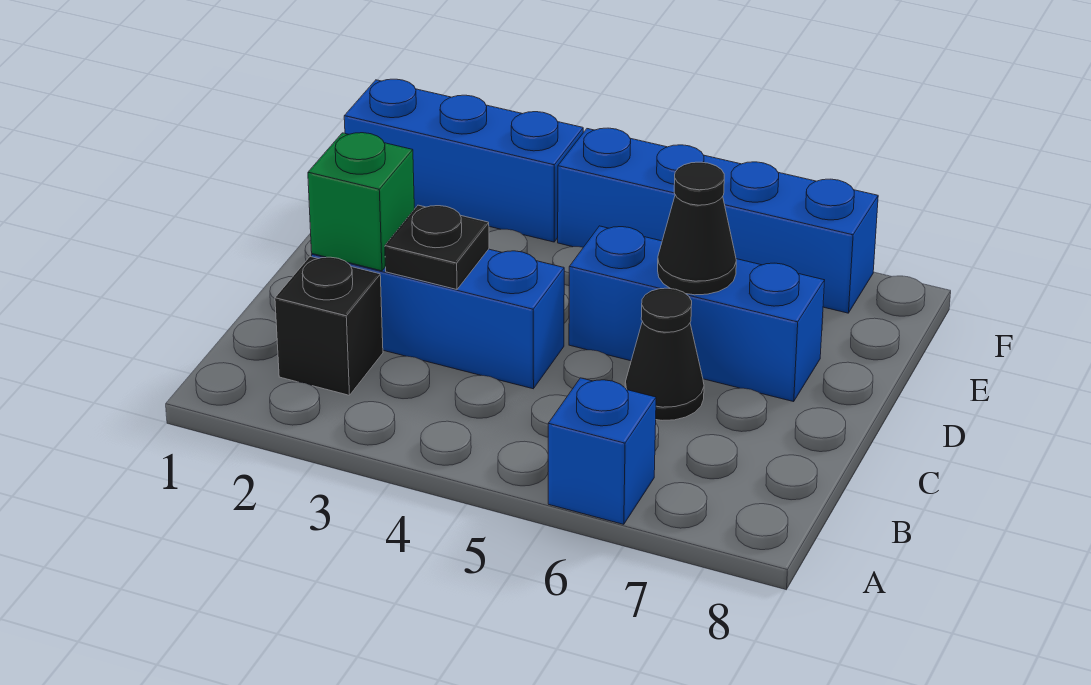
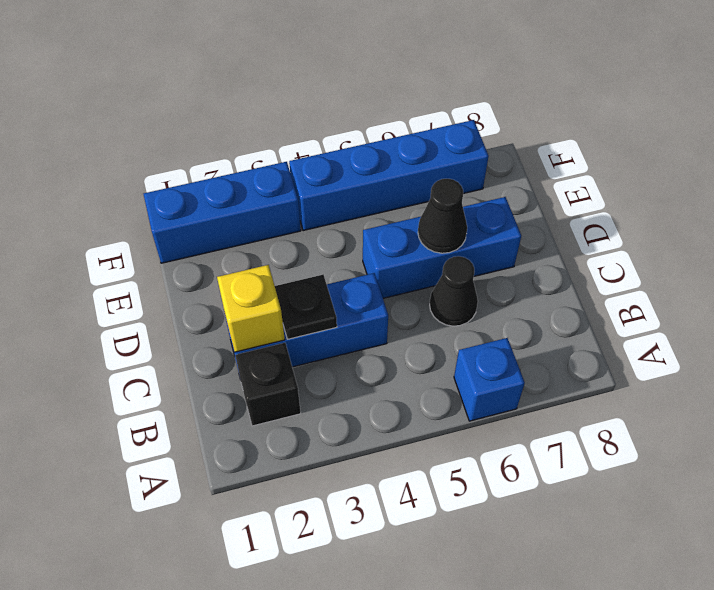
green brick C2 level 2 -> yellow brick C2 level 2

